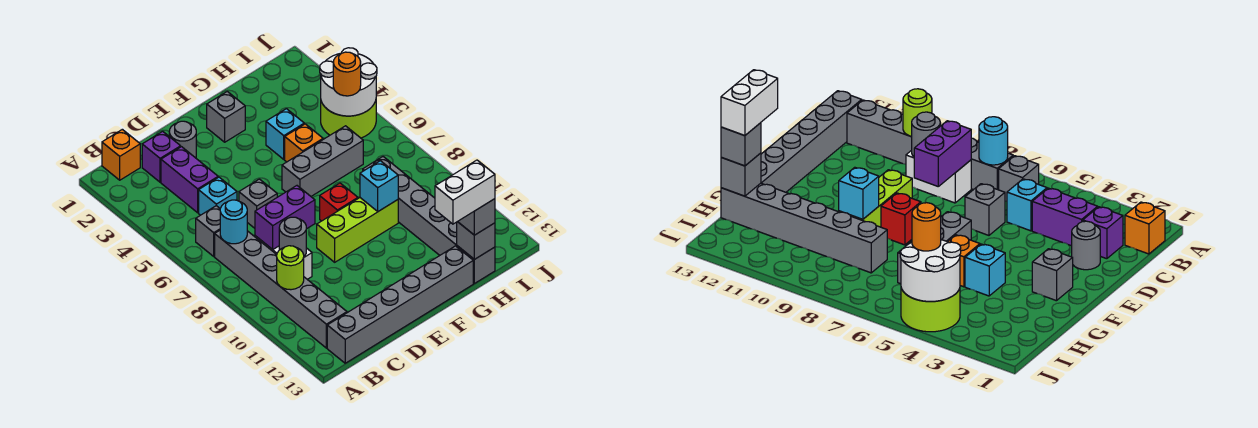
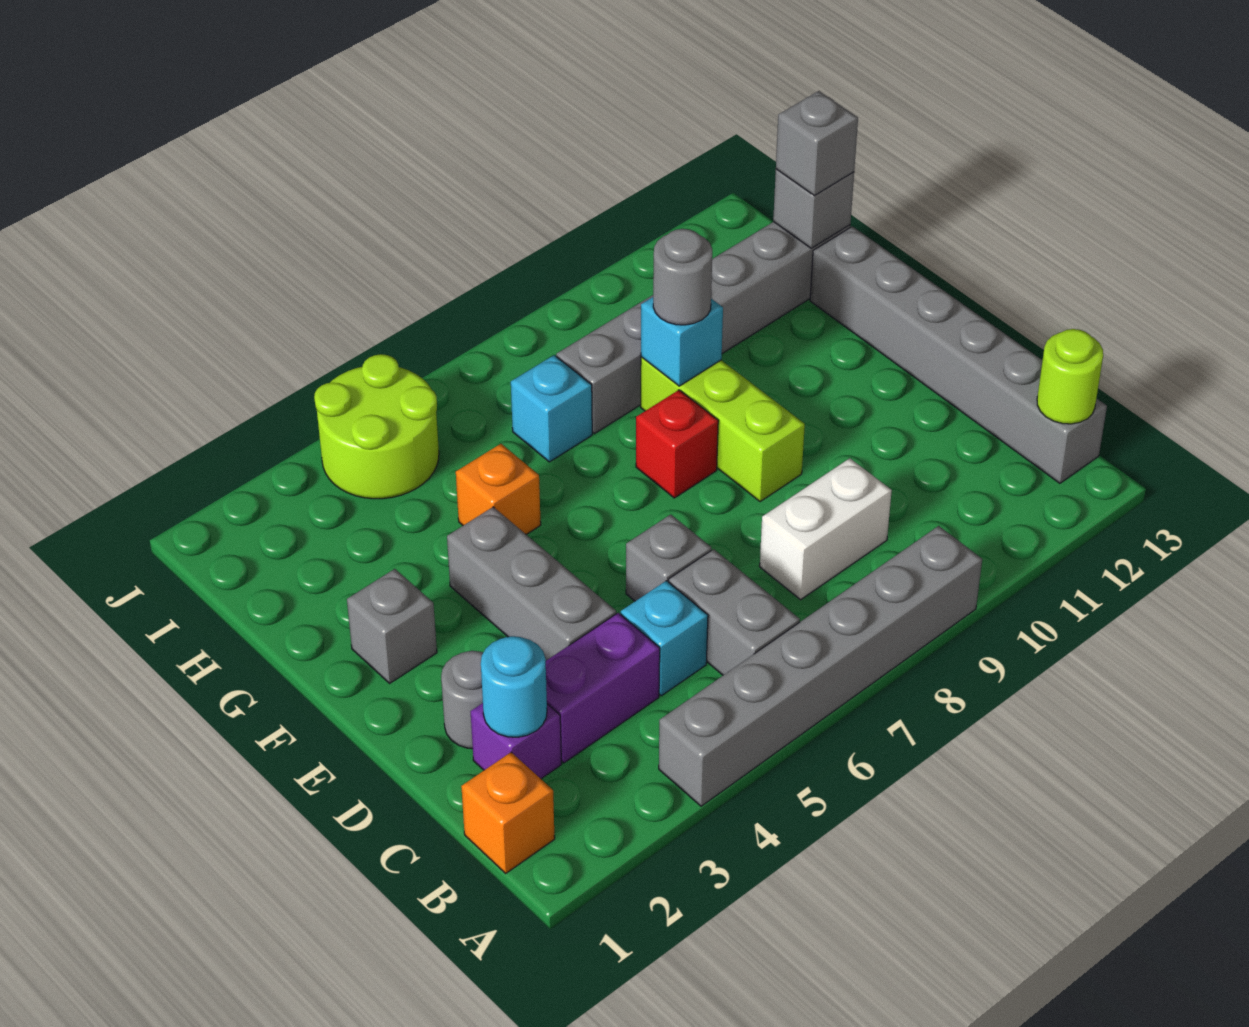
grey brick B6 level 1 -> grey brick B6:C6 level 1
grey brick B7:B12 level 1 -> grey brick A4:A9 level 1
cyan round brick B7 level 2 -> cyan round brick C2 level 2
lime round brick B10 level 2 -> lime round brick B13 level 2
purple brick C8:D8 level 2 -> none
grey round brick C9 level 2 -> grey round brick G9 level 3
grey brick F6:H6 level 1 -> grey brick D4:F4 level 1
cyan brick G4 level 1 -> cyan brick H7 level 1
white brick G13:H13 level 4 -> none
white round brick I4:J5 level 2 -> none
orange round brick I5 level 3 -> none

